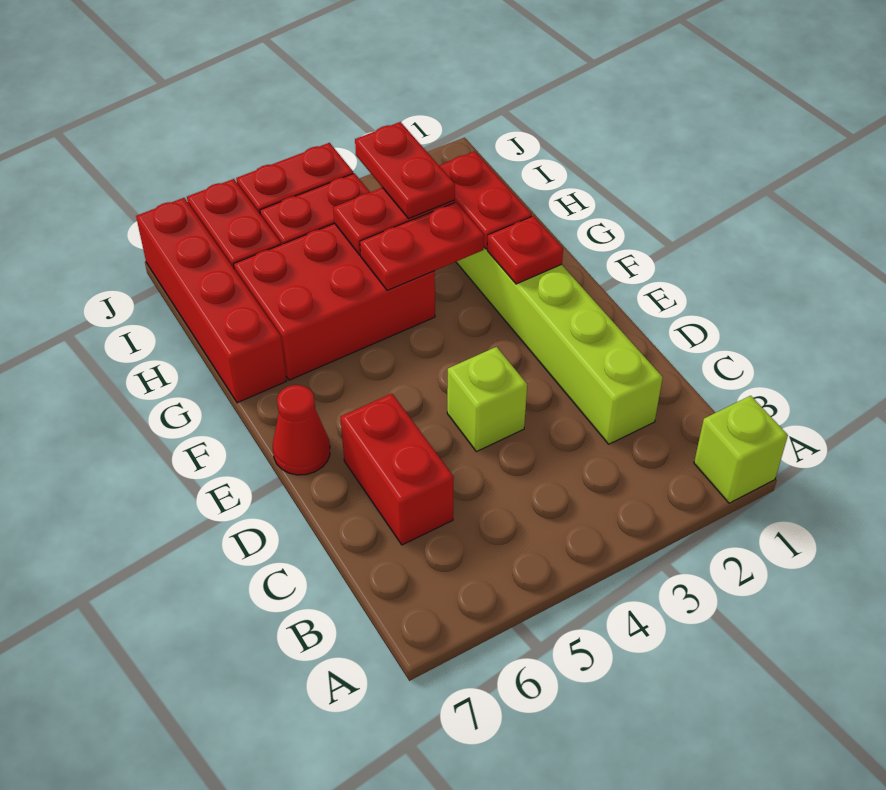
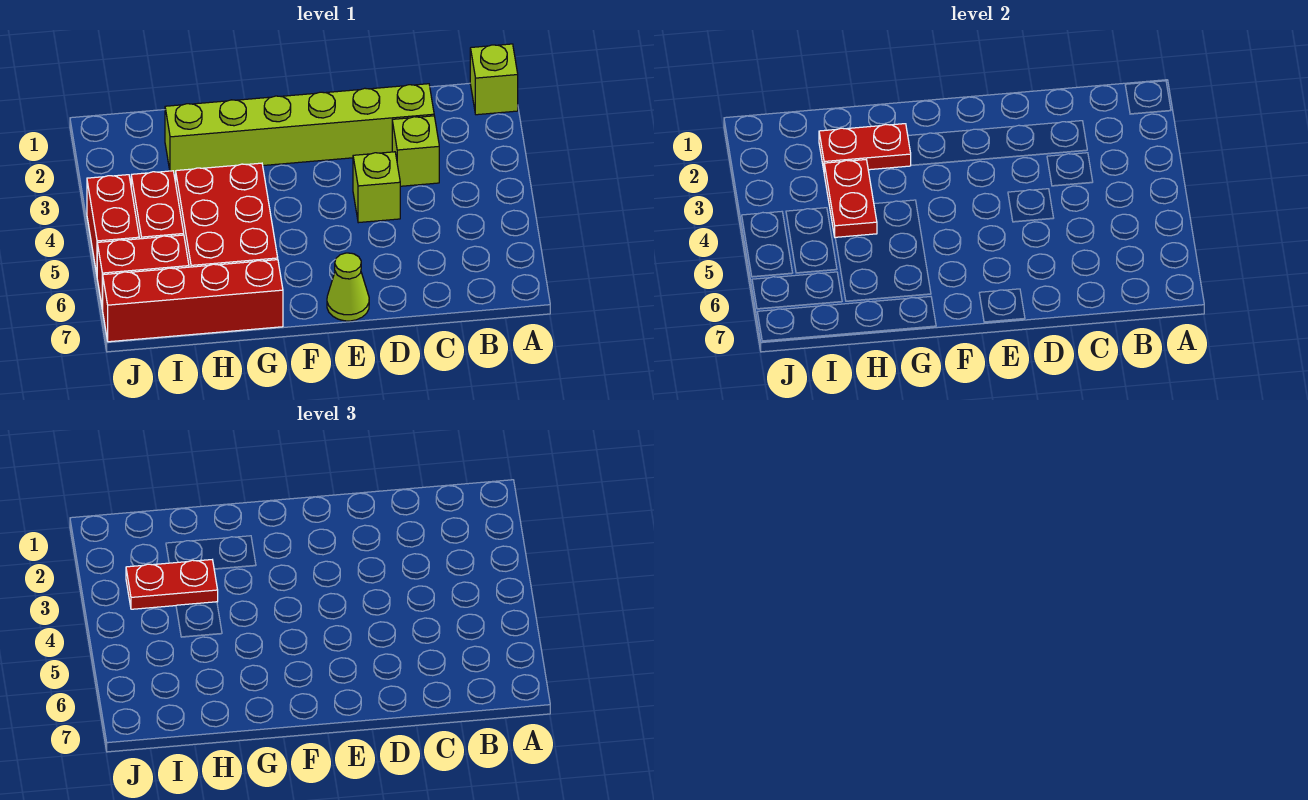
none -> lime brick C3 level 1
red brick C6:D6 level 1 -> none
red cone E7 level 1 -> lime cone E7 level 1
red plate F2 level 2 -> none
red plate G3:G4 level 2 -> none

